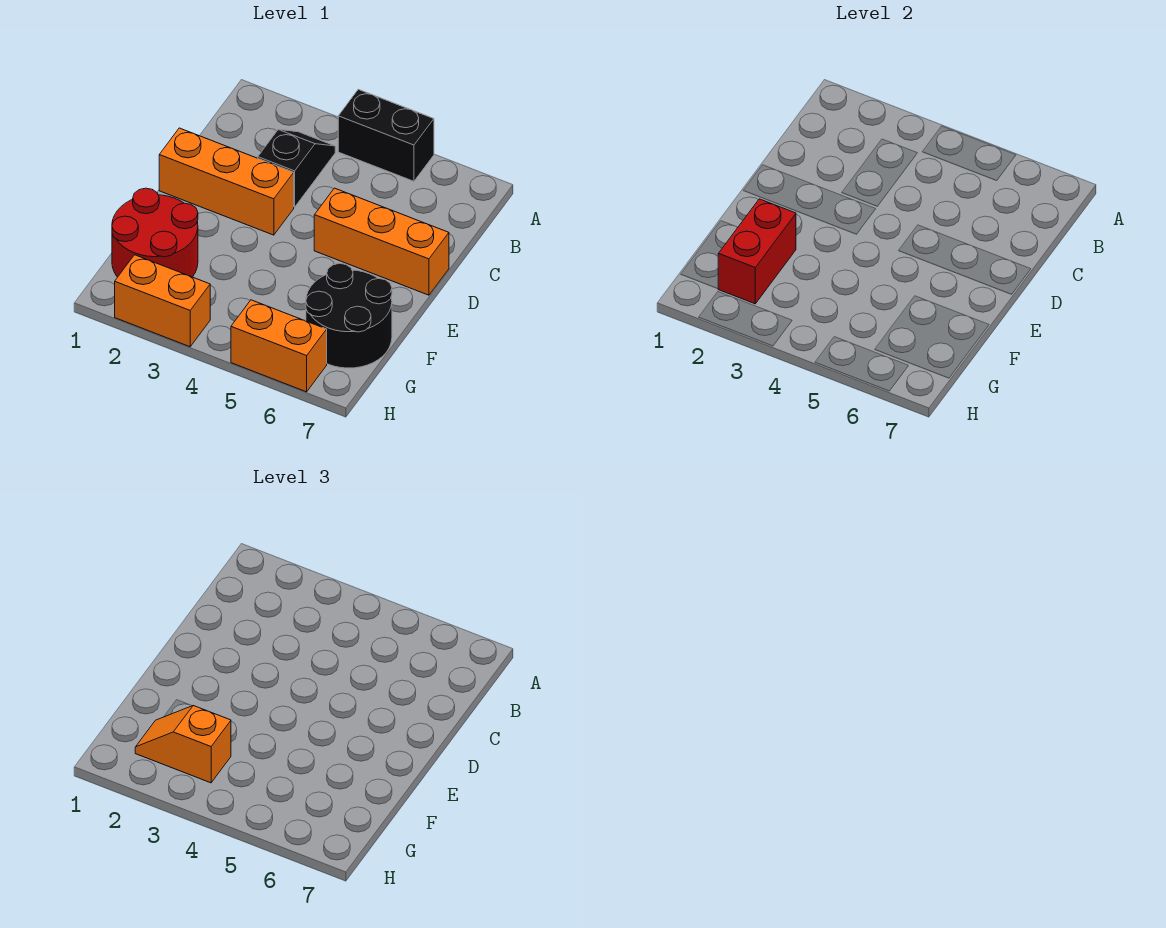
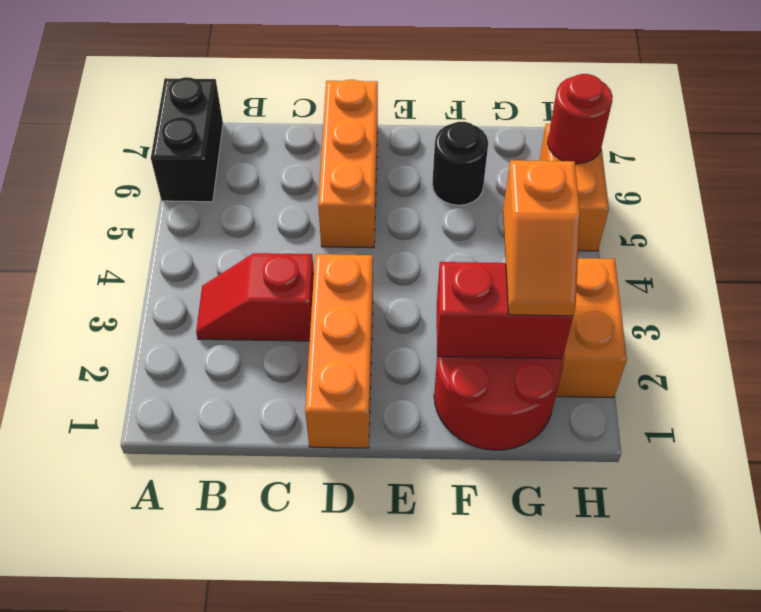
black brick A4:A5 level 1 -> black brick A6:A7 level 1
black slope B3:C3 level 1 top C -> red slope B3:C3 level 1 top C
black round brick F6:G7 level 1 -> black round brick F6 level 1
none -> red round brick H6 level 2

